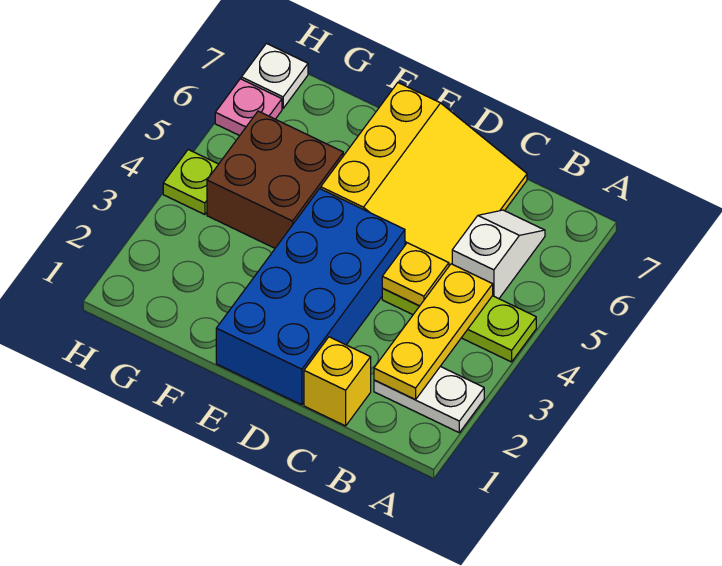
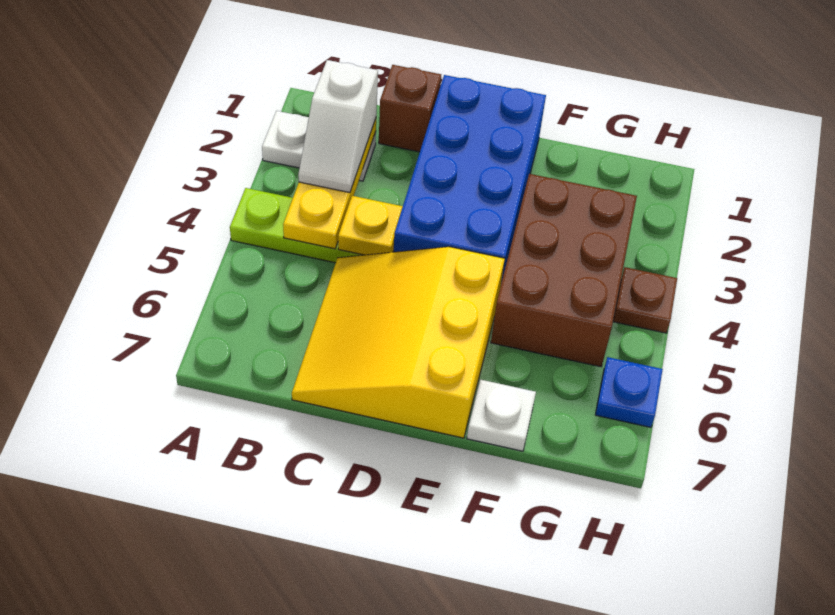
white slope B5:B6 level 1 top 5 -> white slope B2:B3 level 3 top 2
yellow brick C1 level 1 -> brown brick C1 level 1
brown brick F4:G5 level 1 -> brown brick F3:G5 level 1
lime plate H4 level 1 -> brown plate H4 level 1
pink plate H6 level 1 -> blue plate H6 level 1
white plate H7 level 1 -> white plate F7 level 1

